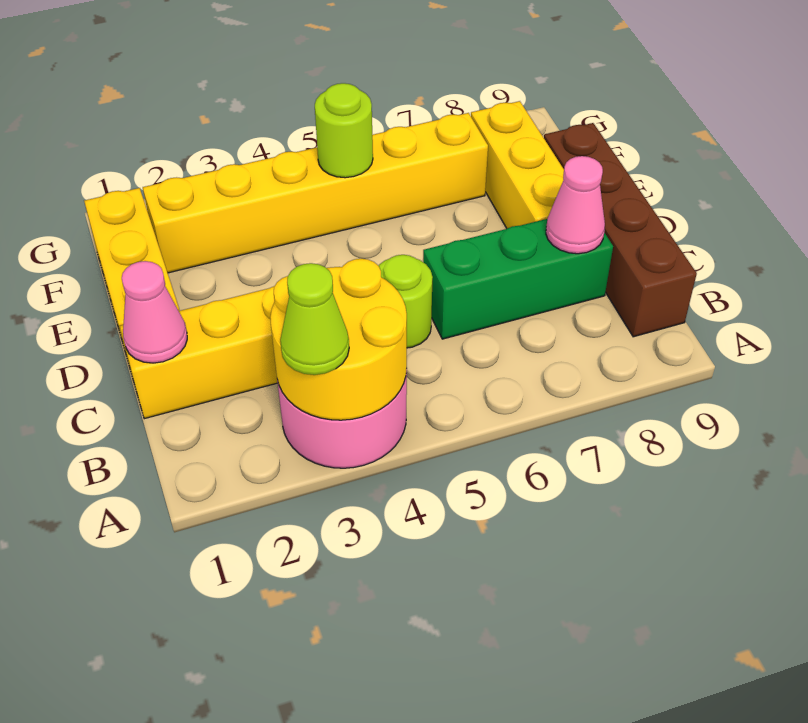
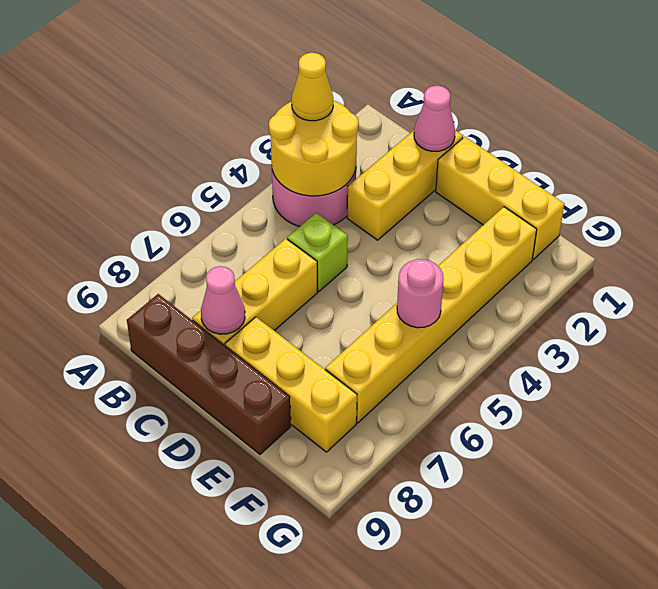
lime cone A3 level 3 -> yellow cone A3 level 3
lime round brick C5 level 1 -> lime brick C5 level 1
green brick C6:C8 level 1 -> yellow brick C6:C8 level 1
lime round brick F5 level 2 -> pink round brick F5 level 2

